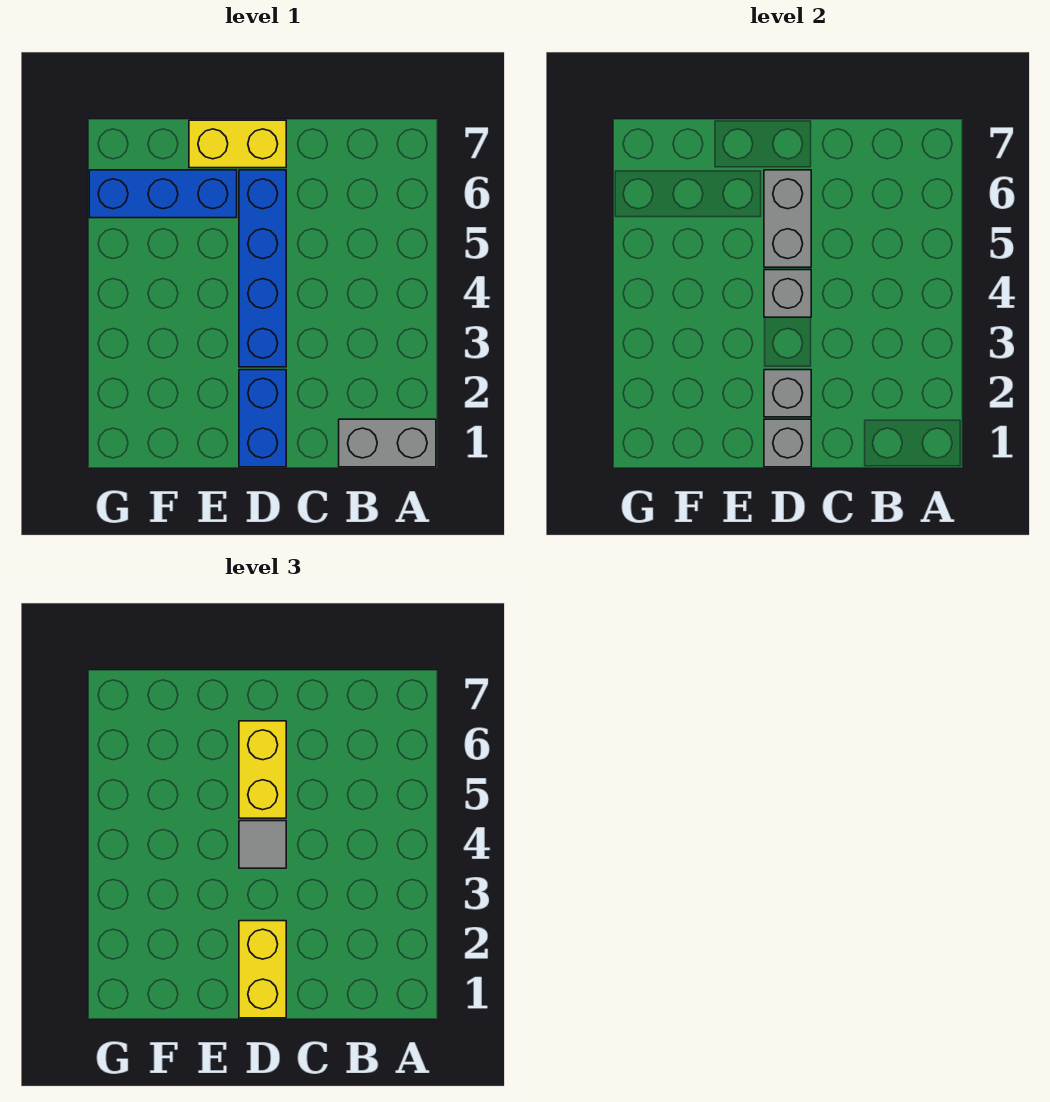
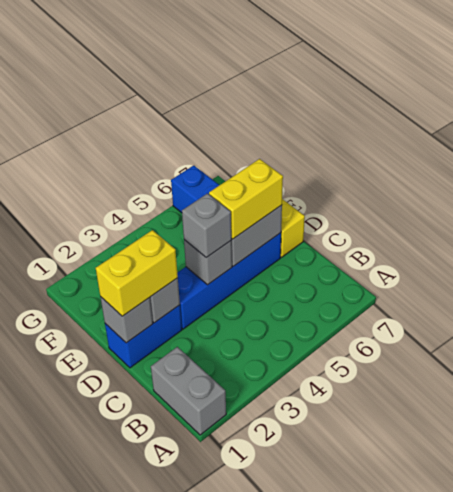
grey tile D4 level 3 -> grey brick D4 level 3

